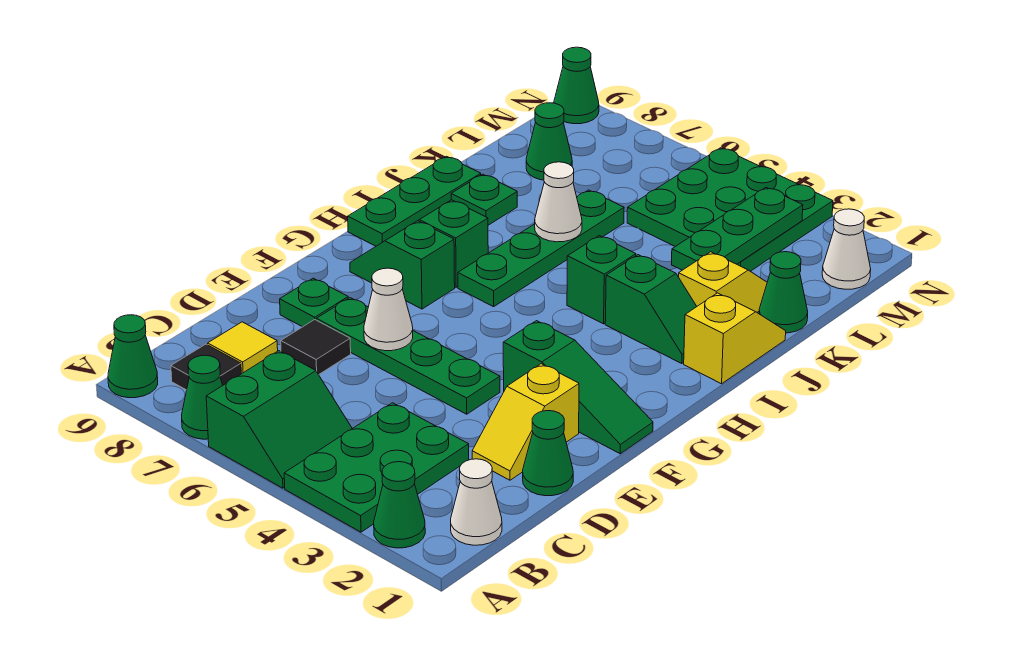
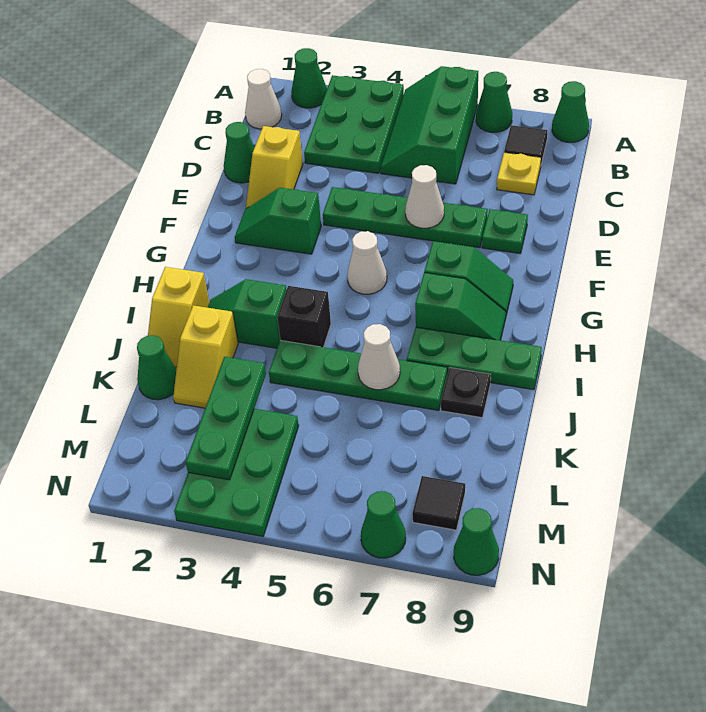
green slope A5:B6 level 1 top 6 -> green slope A5:C6 level 1 top 6
yellow tile C8 level 1 -> yellow plate C8 level 1
yellow slope D2:E2 level 1 top E -> yellow slope D2:E2 level 1 top D
black tile D7 level 1 -> black tile M8 level 1
green slope F1:F3 level 1 top 3 -> green slope F2:F3 level 1 top 3
green plate H6:K6 level 1 -> green plate J4:J7 level 1
green plate H9:J9 level 1 -> green plate I7:I9 level 1
green brick I4 level 1 -> black brick I4 level 1
green plate J8 level 1 -> black plate J8 level 1
green plate L3:N5 level 1 -> green plate L3:N4 level 1
green cone L8 level 1 -> green cone N7 level 1
white cone M1 level 1 -> white cone G5 level 1

